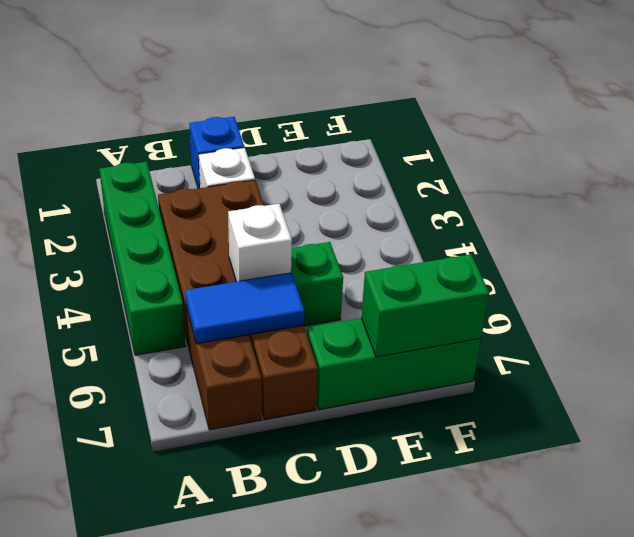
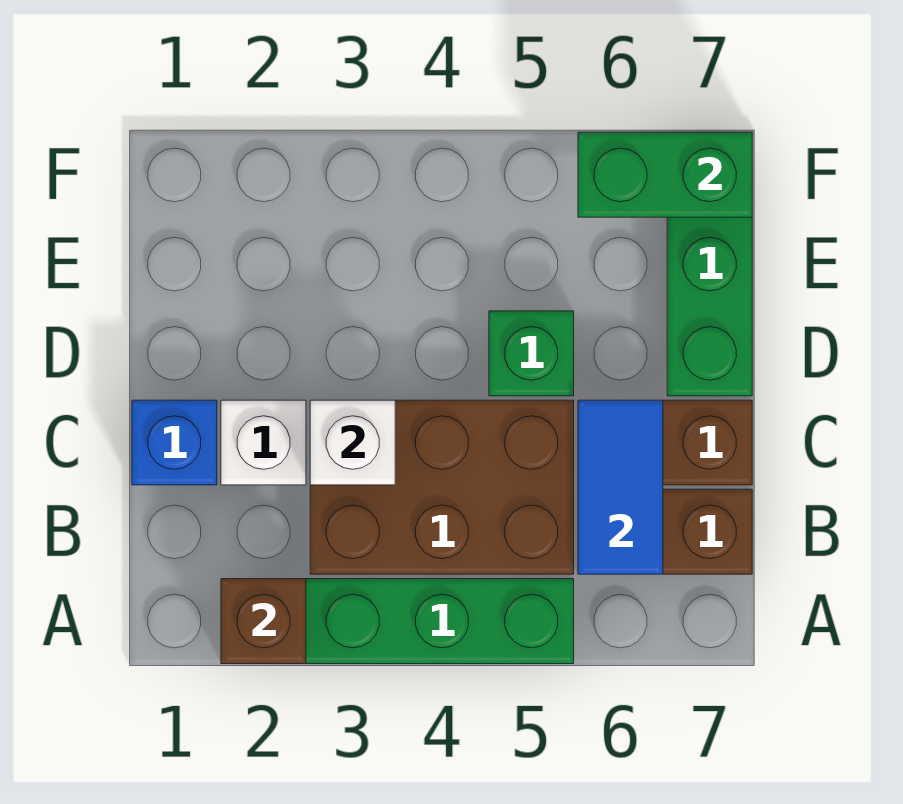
none -> brown brick A2 level 2
white brick C5 level 2 -> white brick C3 level 2
green brick E7:F7 level 2 -> green brick F6:F7 level 2

